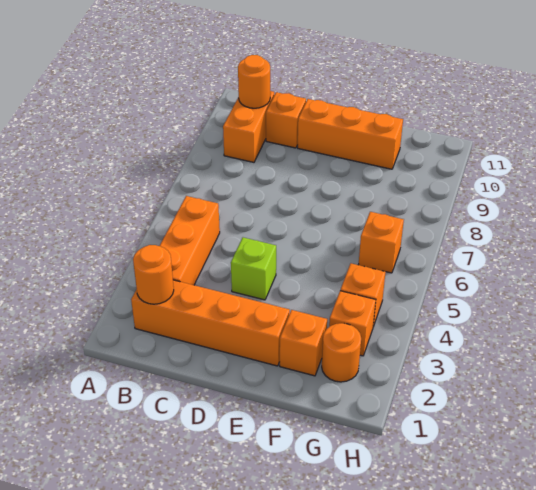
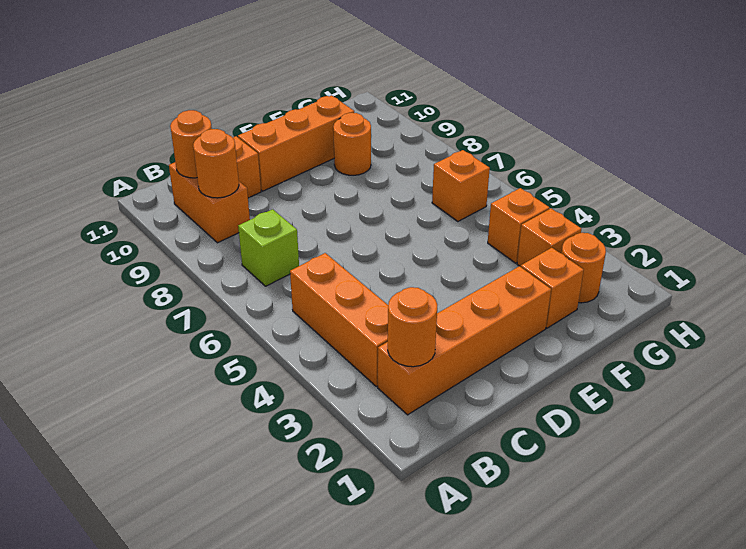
none -> orange round brick B9 level 2
lime brick D4 level 1 -> lime brick B7 level 1
none -> orange round brick F9 level 1

